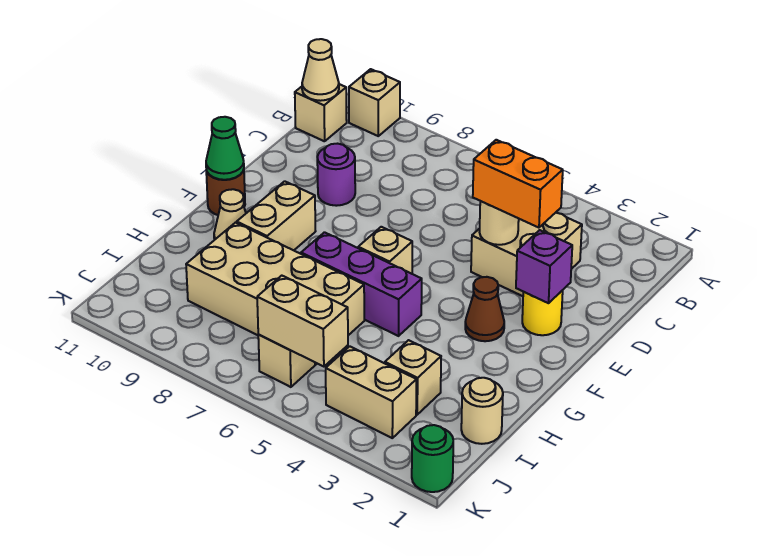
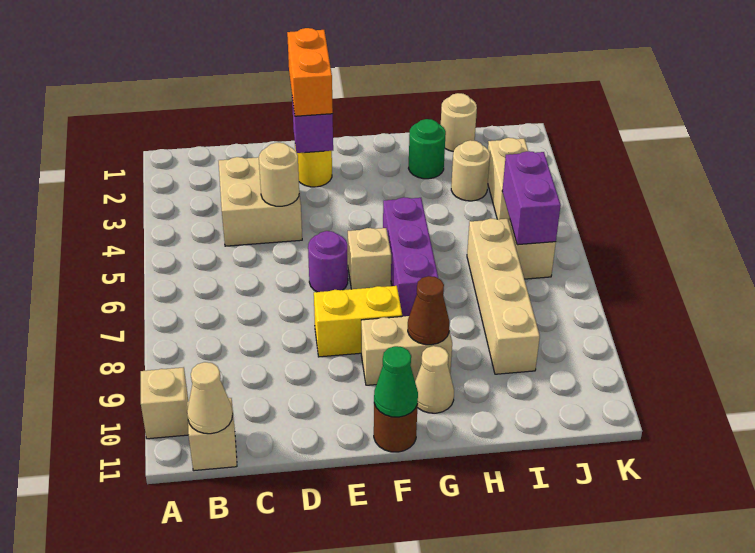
orange brick D3:D4 level 3 -> orange brick E1:E2 level 3
purple round brick D9 level 1 -> purple round brick E6 level 1
none -> yellow brick E8:F8 level 1
brown cone F3 level 1 -> brown cone G9 level 2
tan brick H6:I9 level 1 -> tan brick I6:I9 level 1
tan brick I3 level 1 -> tan round brick I3 level 1
tan brick J5:J6 level 2 -> purple brick J5:J6 level 2
green round brick K1 level 1 -> green round brick H2 level 1

